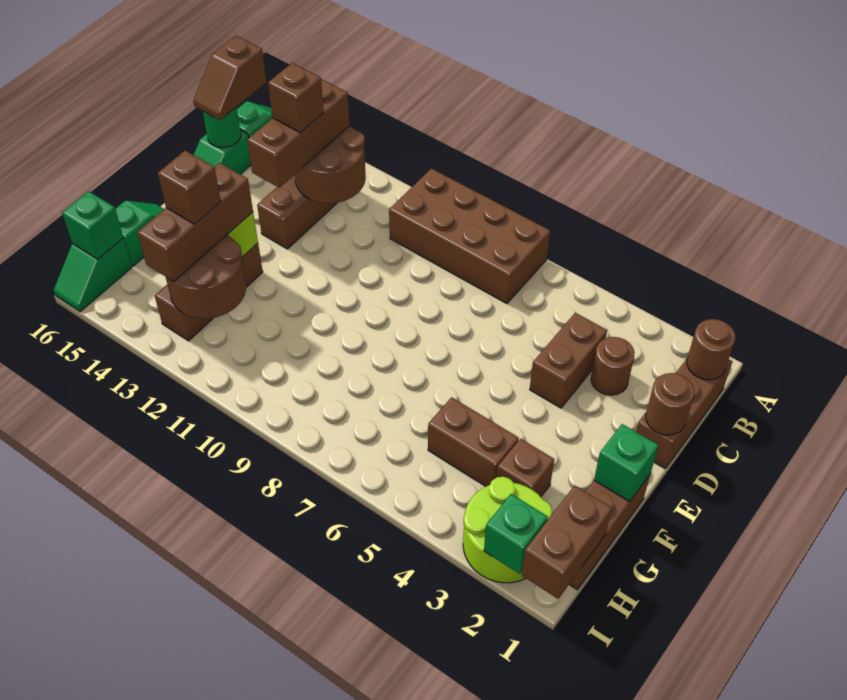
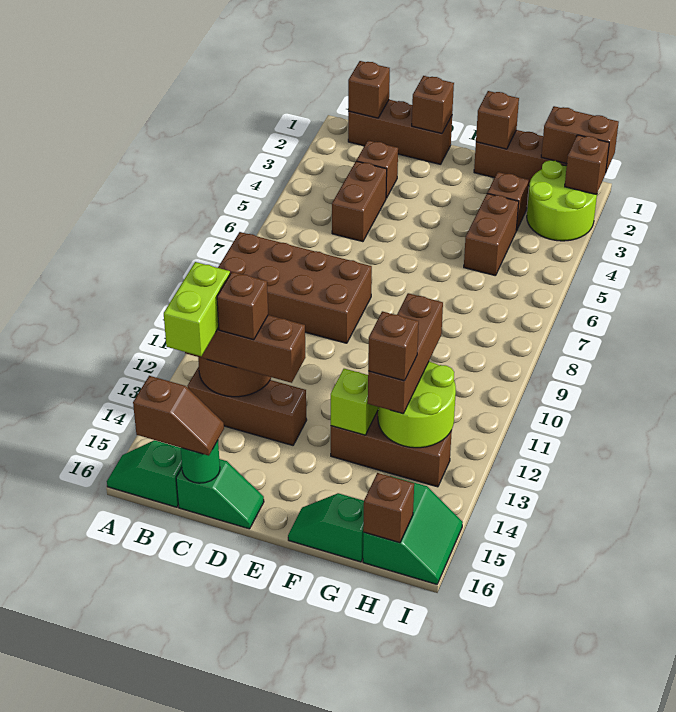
brown brick A7:B10 level 1 -> brown brick A8:D9 level 1
brown round brick B1 level 2 -> brown brick B1 level 2
none -> lime brick B13:B14 level 4
brown round brick C3 level 1 -> brown brick C3 level 1
brown brick C4:D4 level 1 -> brown brick C4:C5 level 1
brown round brick D1 level 2 -> brown brick D1 level 2
green brick F1 level 2 -> brown brick F1 level 2
brown brick F13:H13 level 3 -> brown brick G11:G13 level 3
brown round brick G12:H13 level 2 -> lime round brick G12:H13 level 2
green slope H16:I16 level 1 top H -> green slope H15:I16 level 1 top H
green brick H16 level 2 -> brown brick H16 level 2
green brick I2 level 2 -> brown brick I2 level 2

